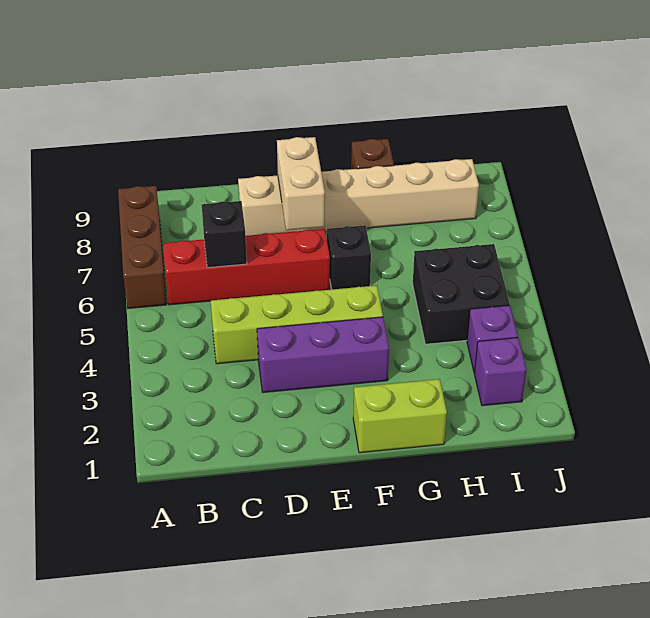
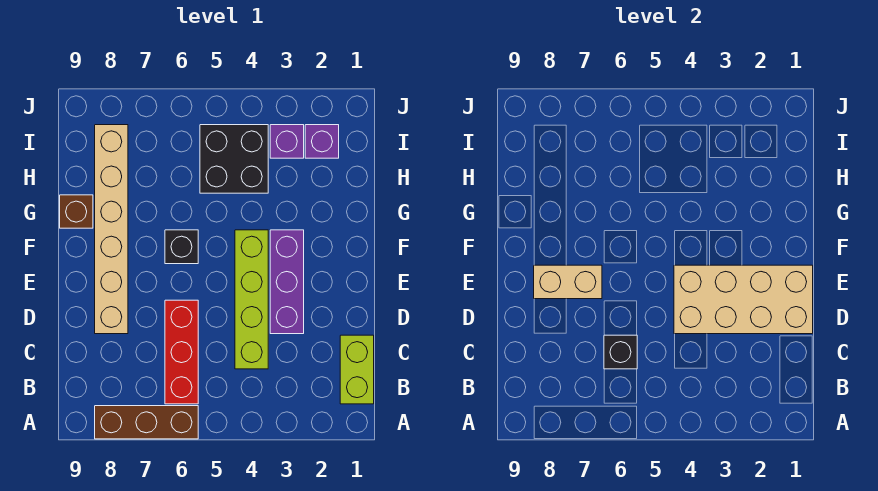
red brick B6:E6 level 1 -> red brick B6:D6 level 1
none -> tan brick D1:E4 level 2
lime brick F1:G1 level 1 -> lime brick B1:C1 level 1

